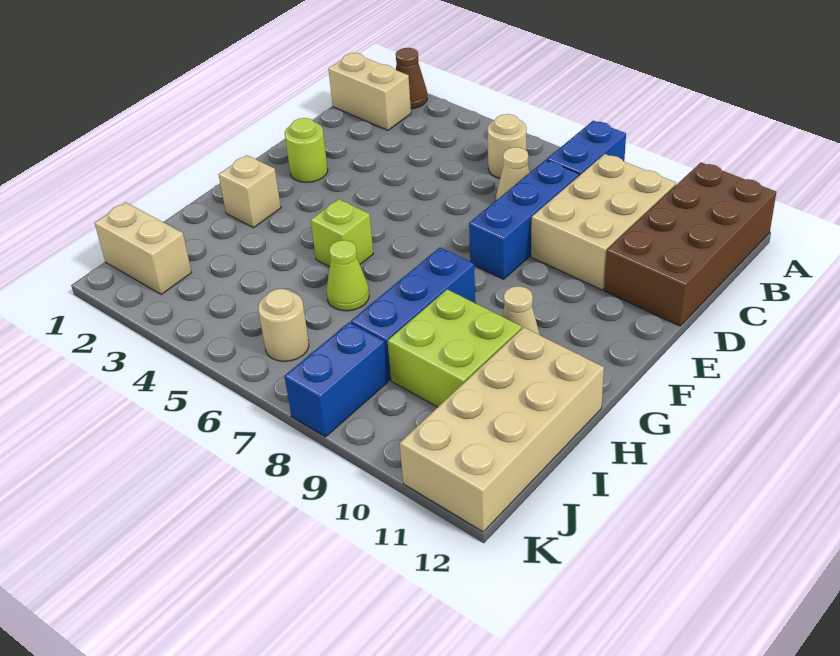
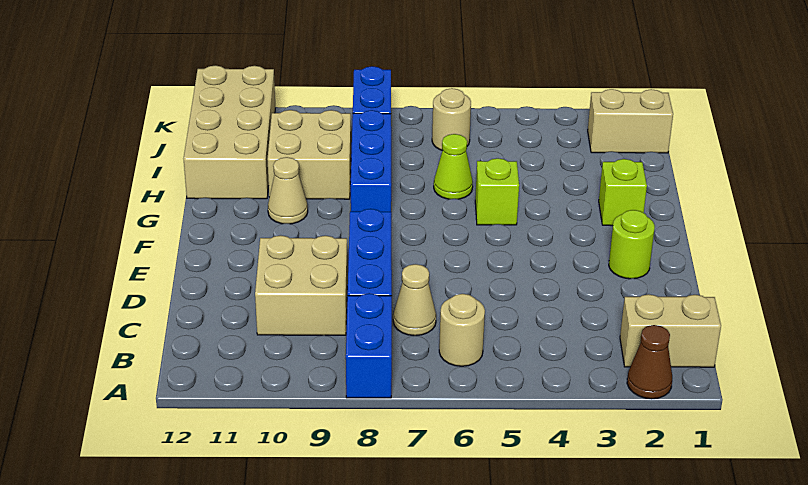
brown brick A11:D12 level 1 -> none
tan brick B9:D10 level 1 -> tan brick C9:D10 level 1
tan brick G2 level 1 -> lime brick G2 level 1
lime brick H9:I10 level 1 -> tan brick H9:I10 level 1

